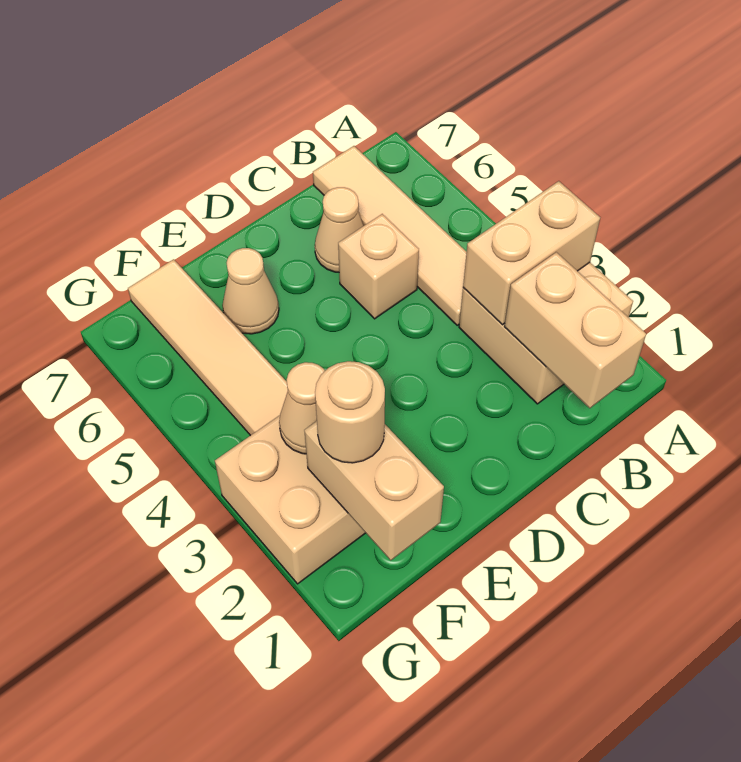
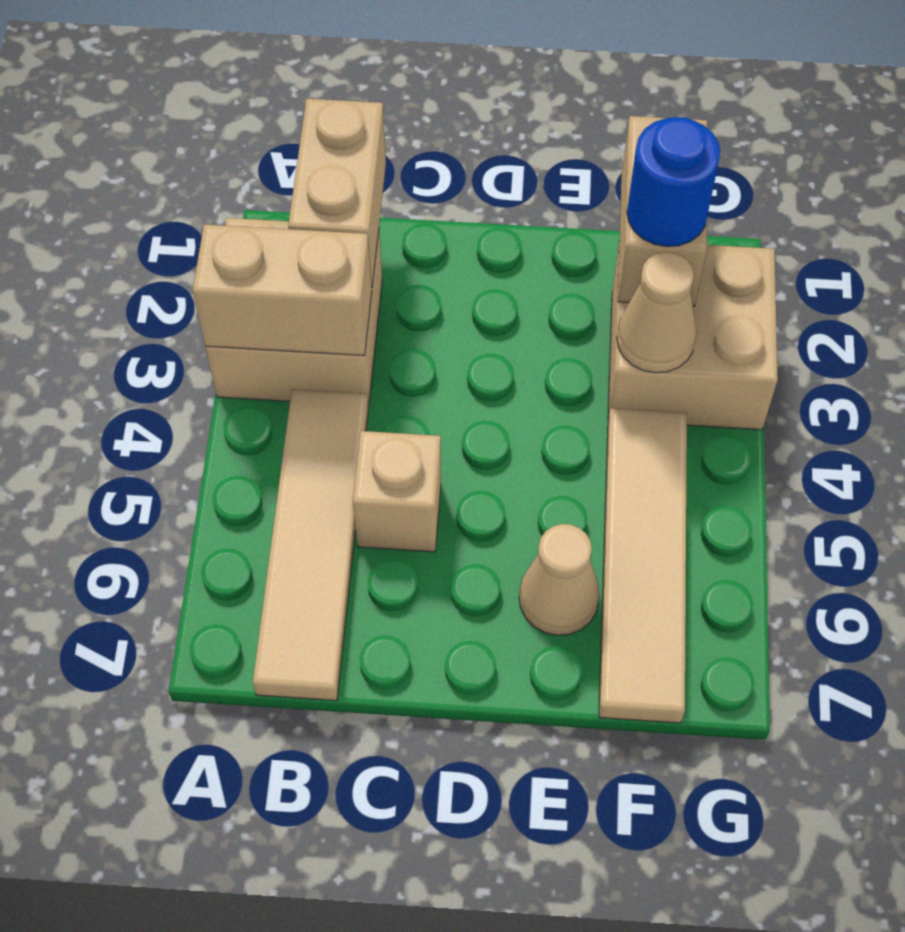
tan cone C6 level 1 -> none
tan round brick F2 level 3 -> blue round brick F2 level 3

